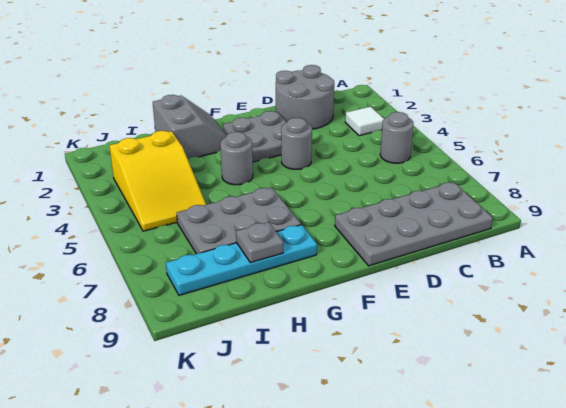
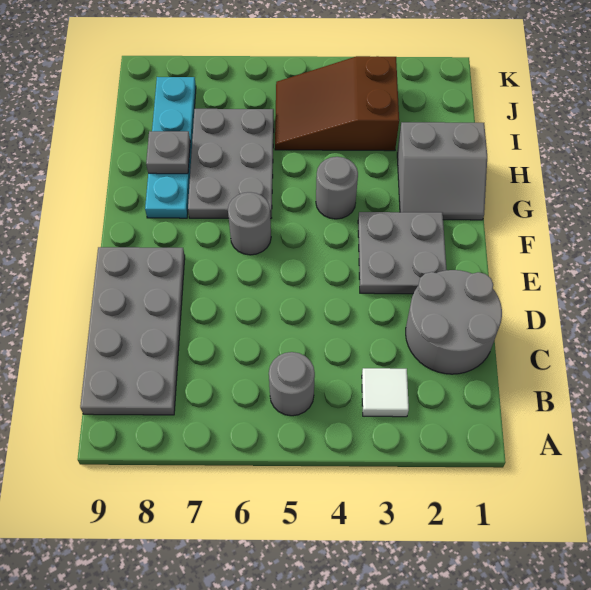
grey round brick E4 level 1 -> grey round brick F6 level 1
yellow slope I3:J5 level 1 top 3 -> brown slope I3:J5 level 1 top 3

